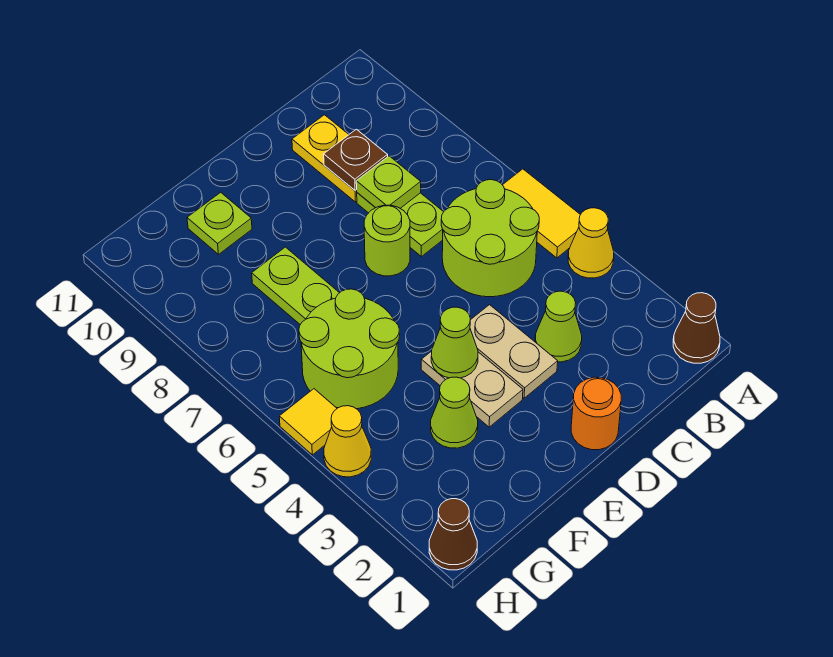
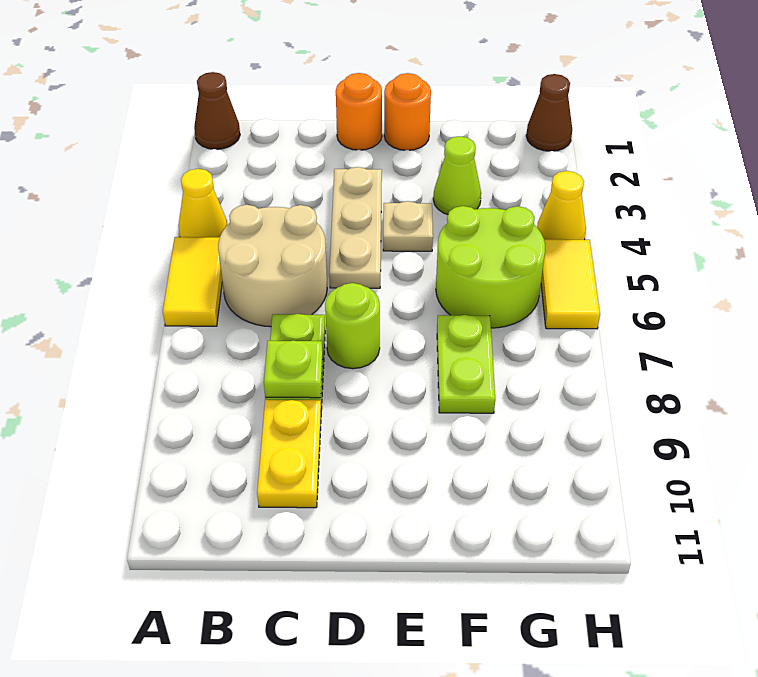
lime round brick B5:C6 level 1 -> tan round brick B5:C6 level 1
lime cone C3 level 1 -> none
brown plate C9 level 2 -> none
tan plate D3:D4 level 1 -> tan plate D3:D5 level 1
none -> orange round brick E1 level 1
tan plate E3:E4 level 1 -> tan plate E4 level 1
lime cone E4 level 2 -> none
lime plate F10 level 1 -> none
yellow tile H5 level 1 -> yellow tile H5:H6 level 1

